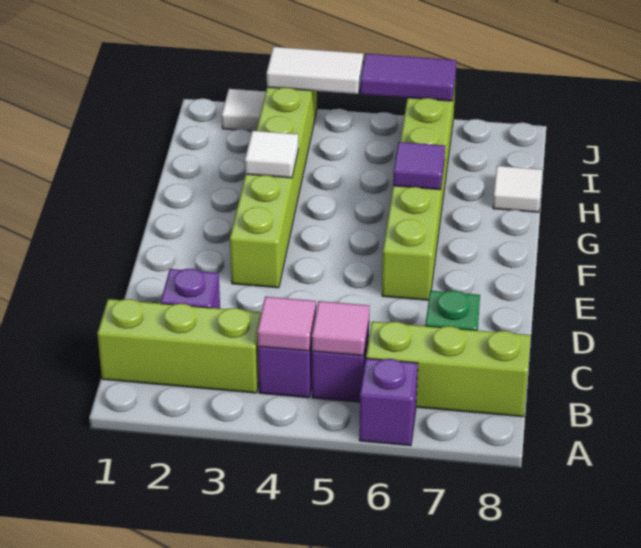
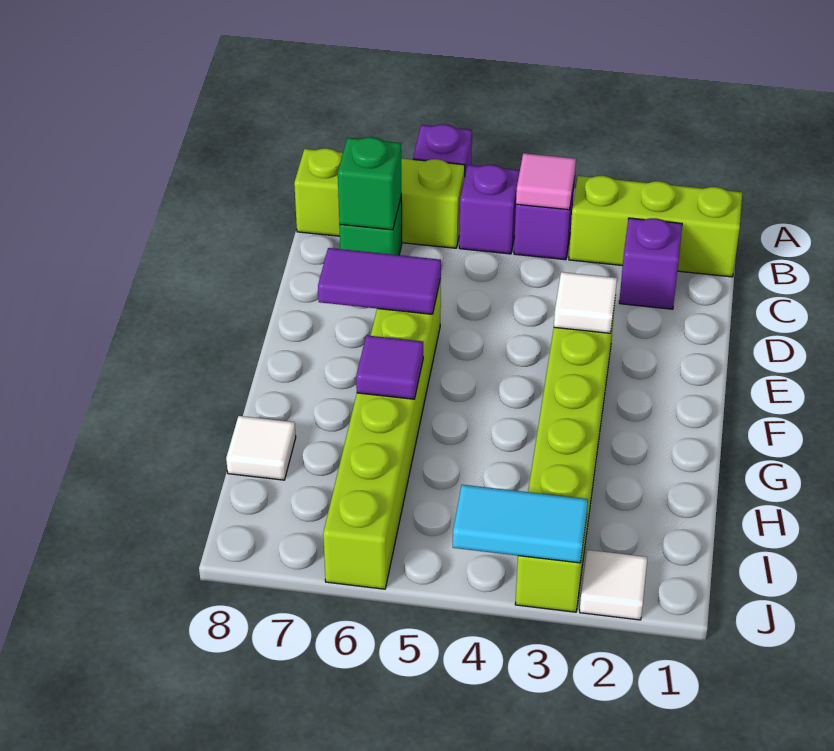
pink tile B5 level 2 -> none
none -> green brick C7 level 2
white tile G3 level 2 -> white tile E3 level 2
white tile J3:J4 level 2 -> cyan tile J3:J4 level 2
purple tile J5:J6 level 2 -> purple tile E6:E7 level 2

